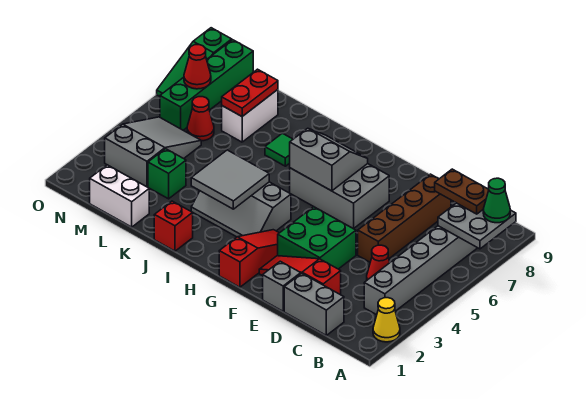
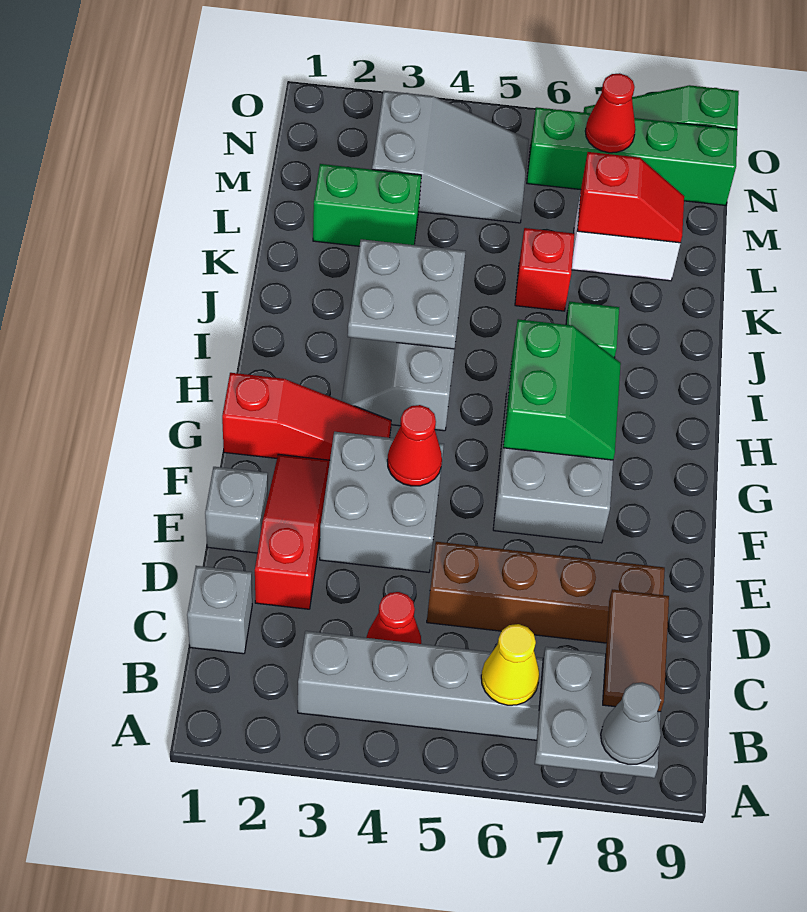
yellow cone A2 level 1 -> yellow cone B6 level 2
green cone A8 level 3 -> grey cone A8 level 3
brown plate B8:C8 level 3 -> brown tile B8:C8 level 3
grey brick C1:D1 level 1 -> grey brick C1 level 1
green brick E3:F4 level 1 -> grey brick E3:F4 level 1
grey slope G6:H7 level 2 top 6 -> green slope G6:H7 level 2 top 6
grey tile I3:J4 level 2 -> grey plate I3:J4 level 2
red brick J1 level 1 -> red brick K6 level 1
white brick L1:M1 level 1 -> none
green brick L3 level 1 -> green brick L2:L3 level 1
red plate L7:L8 level 2 -> red slope L7:L8 level 2 top 7
red cone M6 level 1 -> red cone F4 level 2

